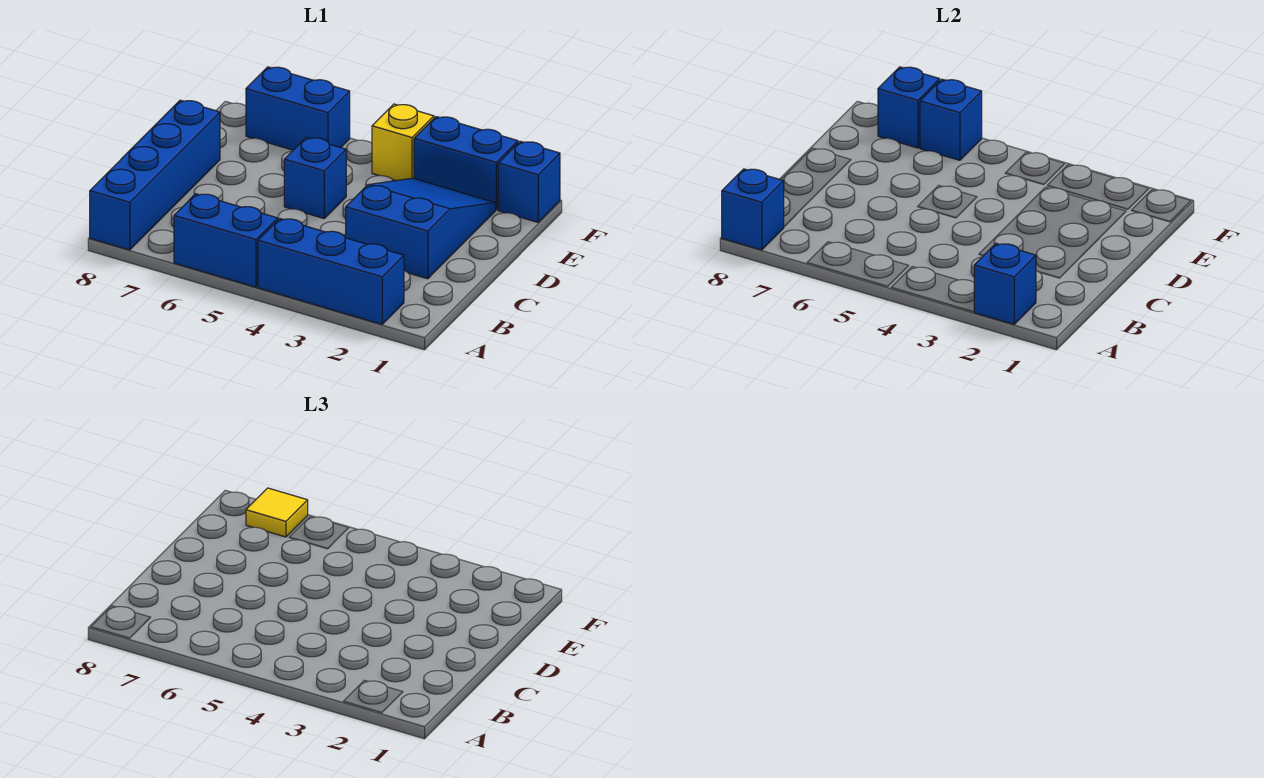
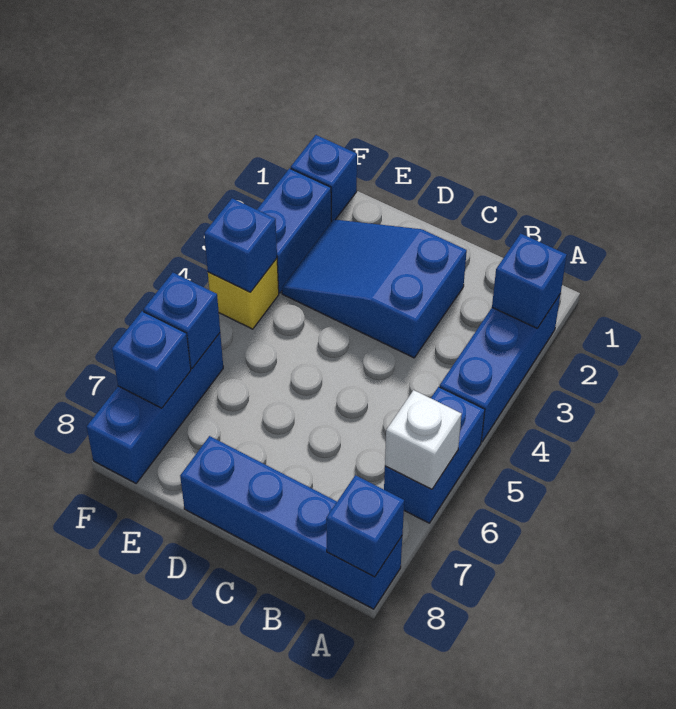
none -> white brick A6 level 2
blue brick D5 level 1 -> blue brick F4 level 2
blue brick F6:F7 level 1 -> blue brick F6:F8 level 1
yellow tile F7 level 3 -> none

